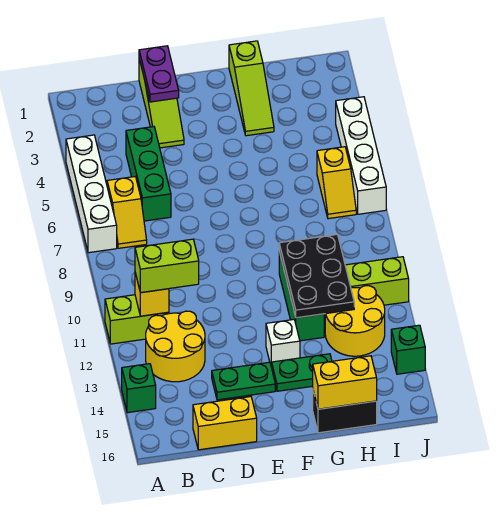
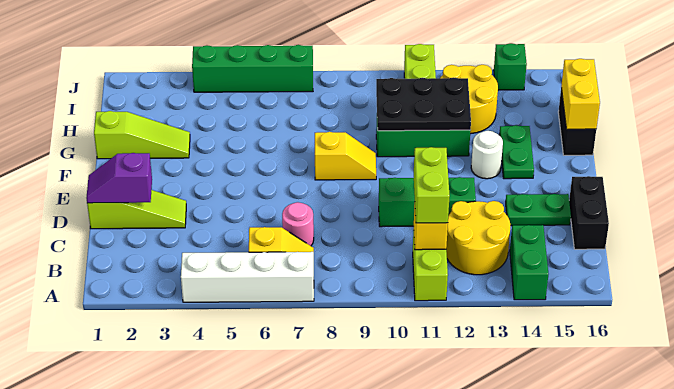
green brick A14 level 1 -> green brick A14:B14 level 1
green brick C4:C6 level 1 -> green brick D10:D12 level 1
none -> pink round brick C7 level 1
yellow brick C16:D16 level 1 -> black brick C16:D16 level 1
purple plate D1:D2 level 2 -> purple slope D1:D2 level 2 top 2
green plate D14:E14 level 1 -> green plate D14:D15 level 1
white brick F13 level 1 -> white round brick F13 level 1
yellow slope I6:I7 level 1 top 6 -> yellow slope F8:F9 level 1 top 8
white brick J4:J7 level 1 -> green brick J4:J7 level 1

